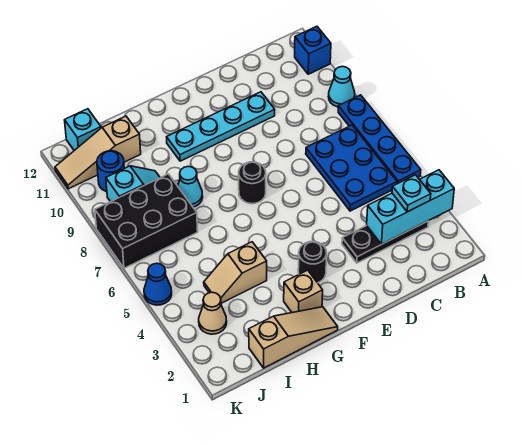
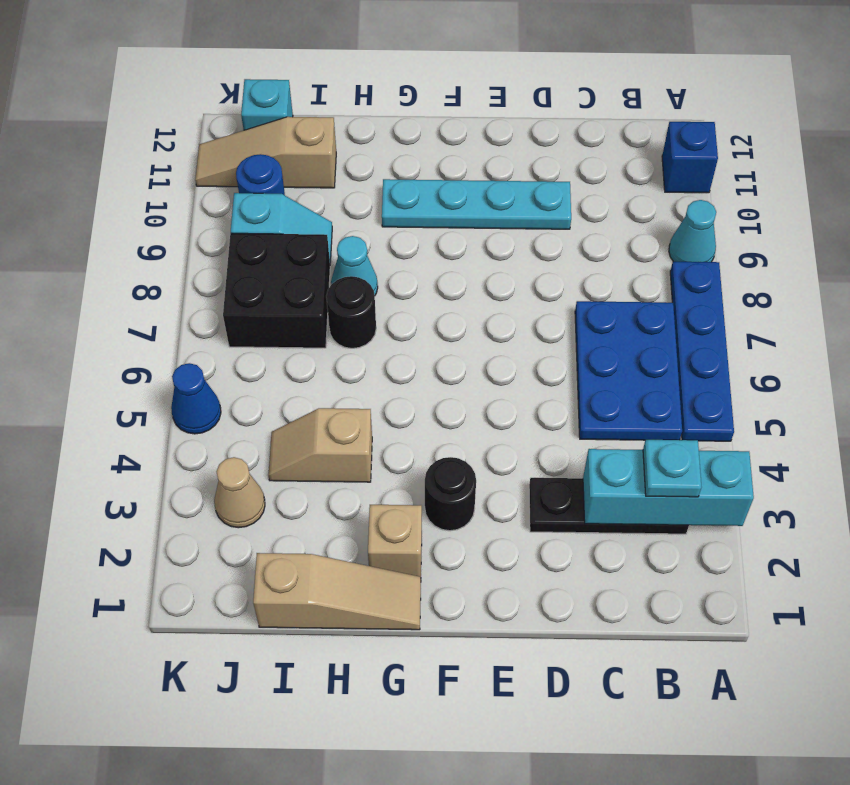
black round brick F7 level 1 -> black round brick H7 level 1
black brick I7:K8 level 1 -> black brick I7:J8 level 1

